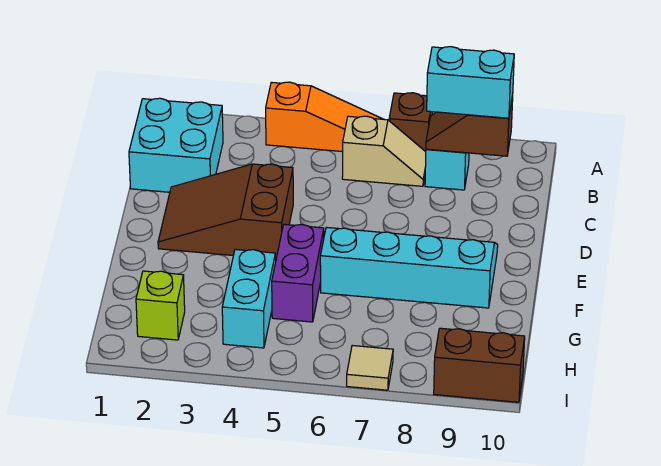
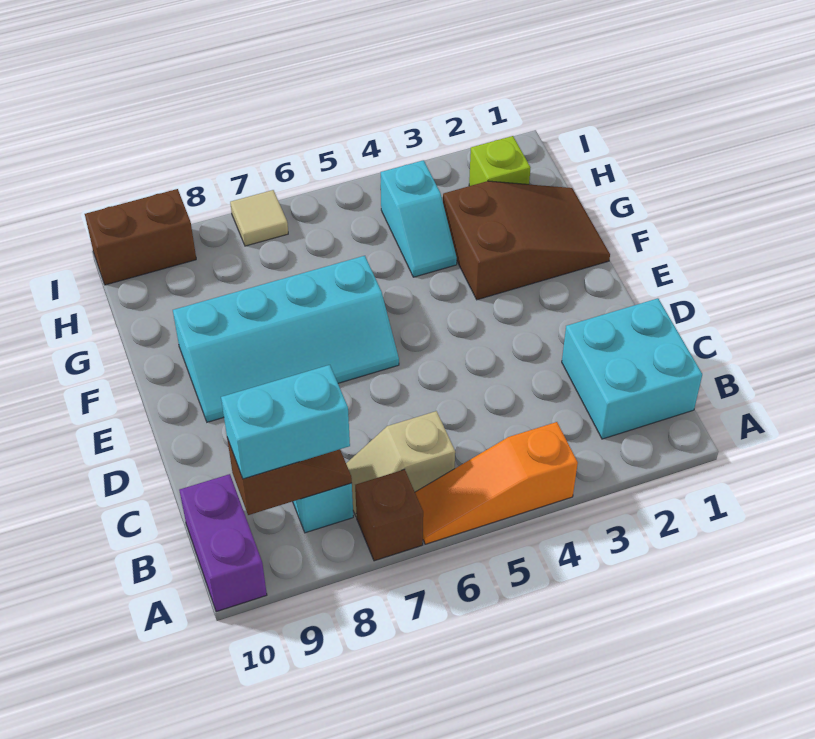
brown slope D2:E4 level 1 top 4 -> brown slope F1:G3 level 1 top 3
purple brick F5:G5 level 1 -> purple brick A10:B10 level 1
cyan brick G4:H4 level 1 -> cyan slope G4:H4 level 1 top H

